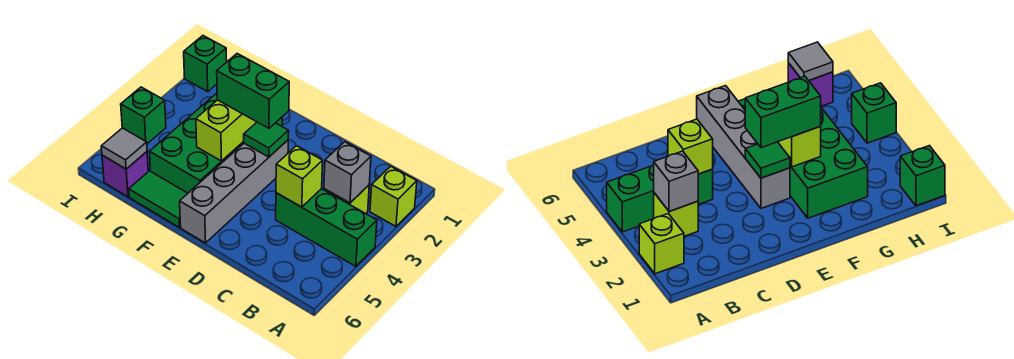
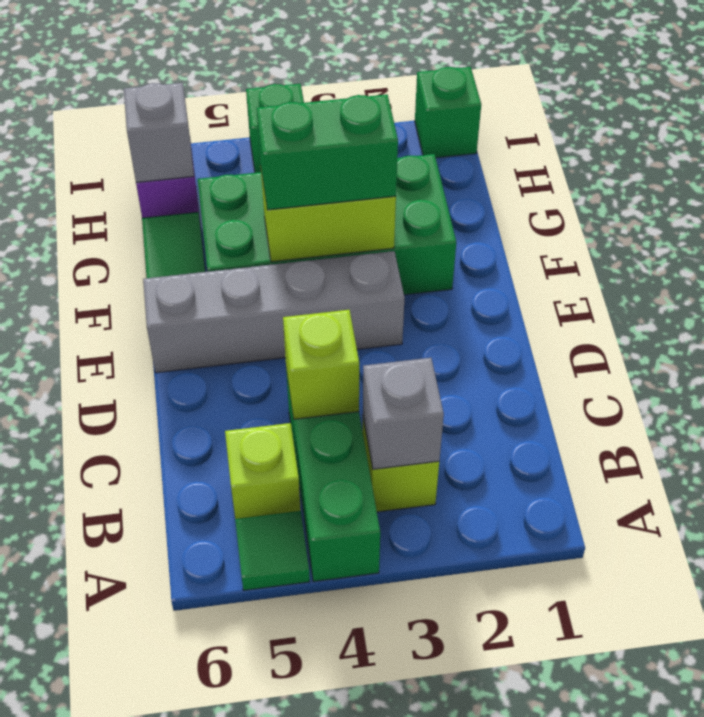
lime brick A2 level 1 -> lime brick B5 level 1
green tile E3 level 2 -> green tile A5 level 1
green brick E3:F3 level 3 -> green brick F3:F4 level 3
grey tile H6 level 2 -> grey brick H6 level 2

